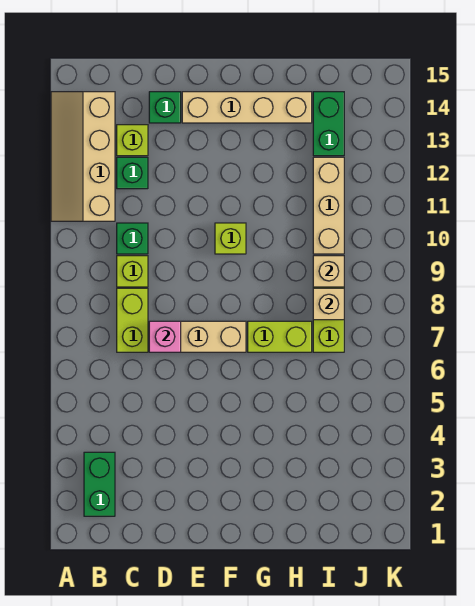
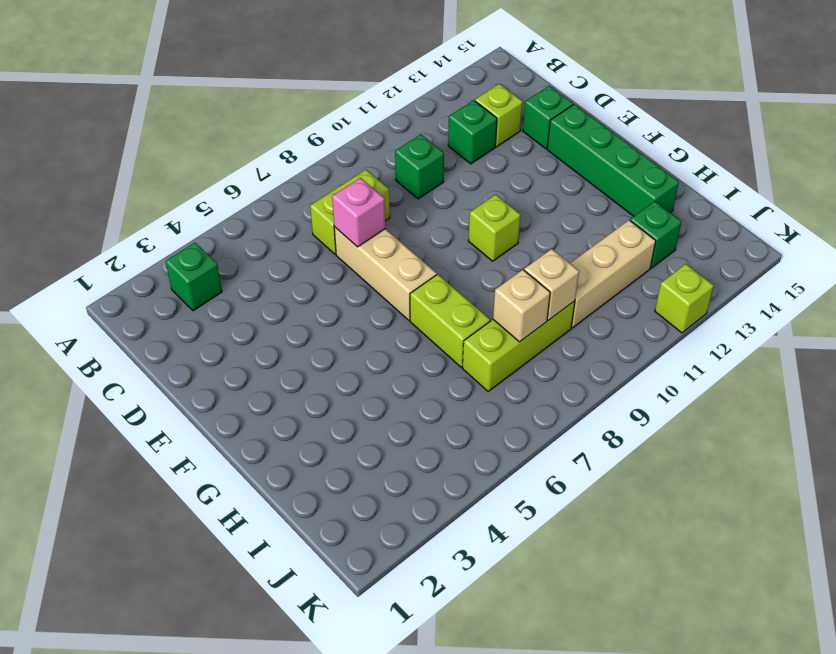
tan slope A11:B14 level 1 top B -> none
green brick B2:B3 level 1 -> green brick B3 level 1
lime brick C9 level 1 -> lime brick K12 level 1
tan brick E14:H14 level 1 -> green brick E14:H14 level 1
green brick I13:I14 level 1 -> green brick I13 level 1

